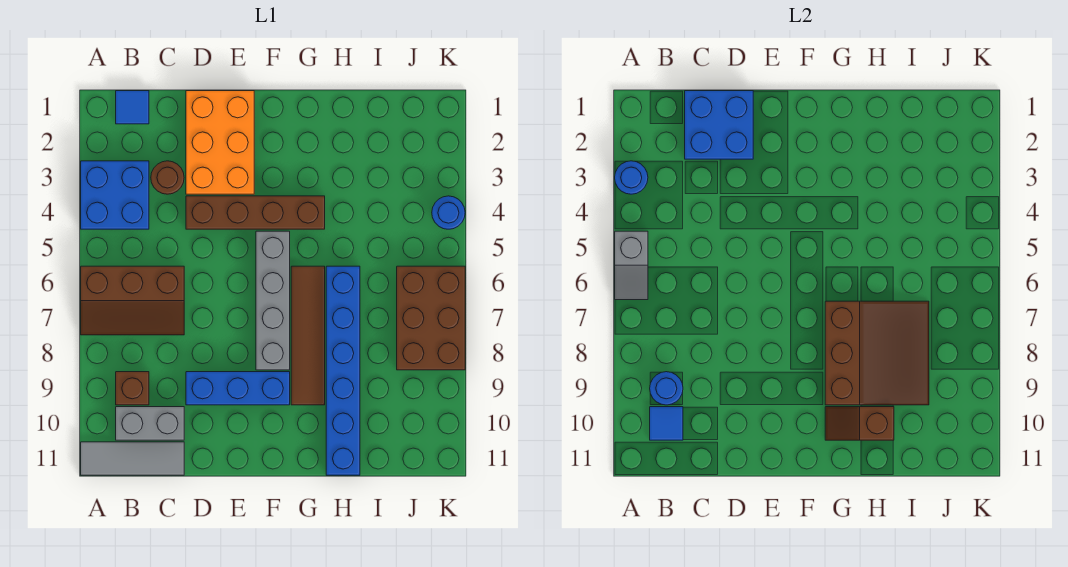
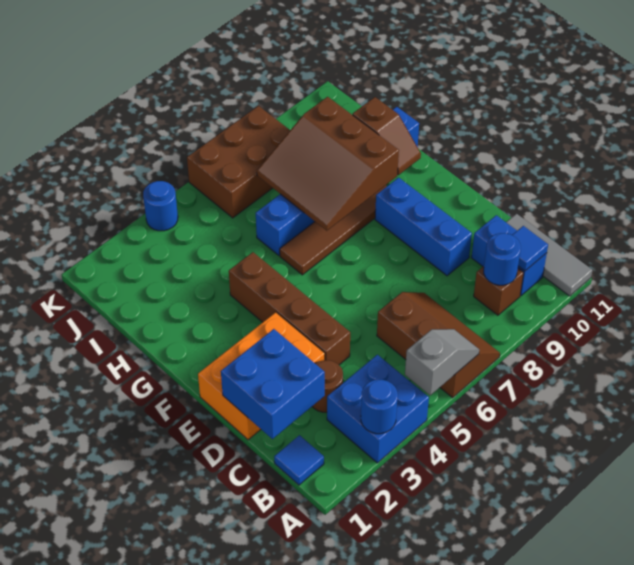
grey brick B10:C10 level 1 -> blue brick B10:C10 level 1
grey brick F5:F8 level 1 -> none
brown slope G7:I9 level 2 top G -> brown slope G7:I9 level 2 top 9

